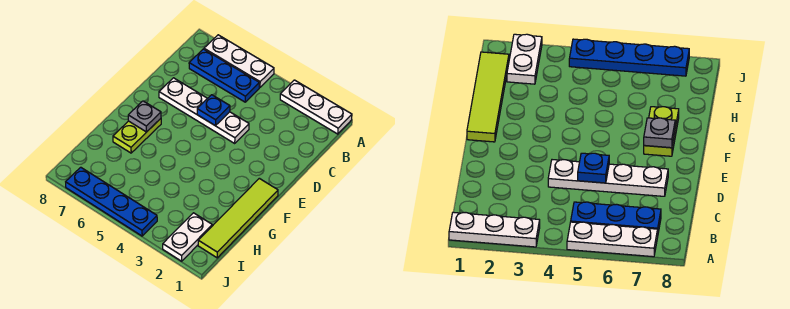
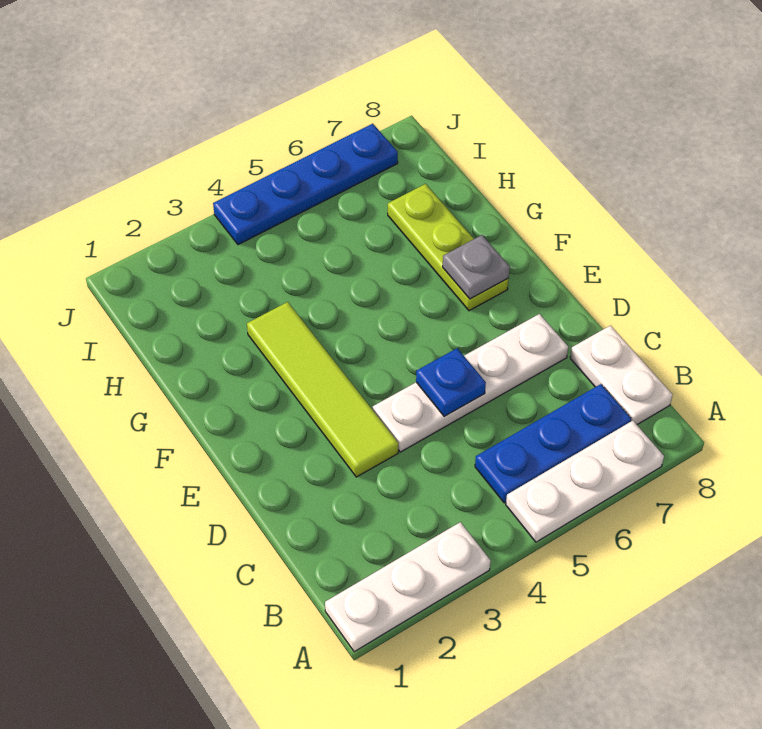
lime tile F1:I1 level 1 -> lime tile D3:G3 level 1
lime plate F7:G7 level 1 -> lime plate F7:H7 level 1
white plate I2:J2 level 1 -> white plate B8:C8 level 1

